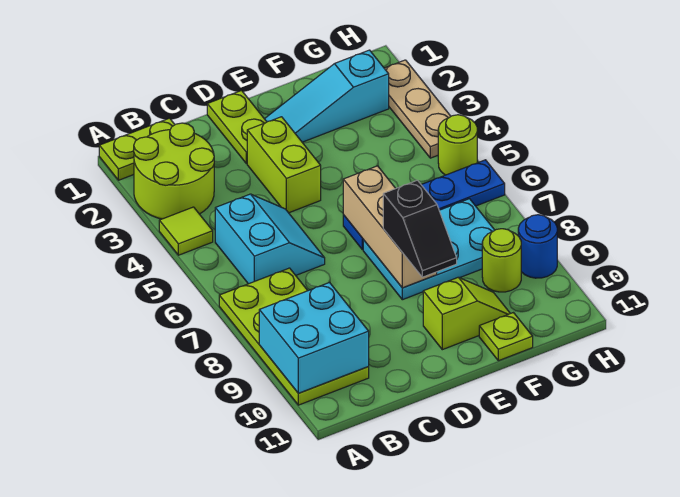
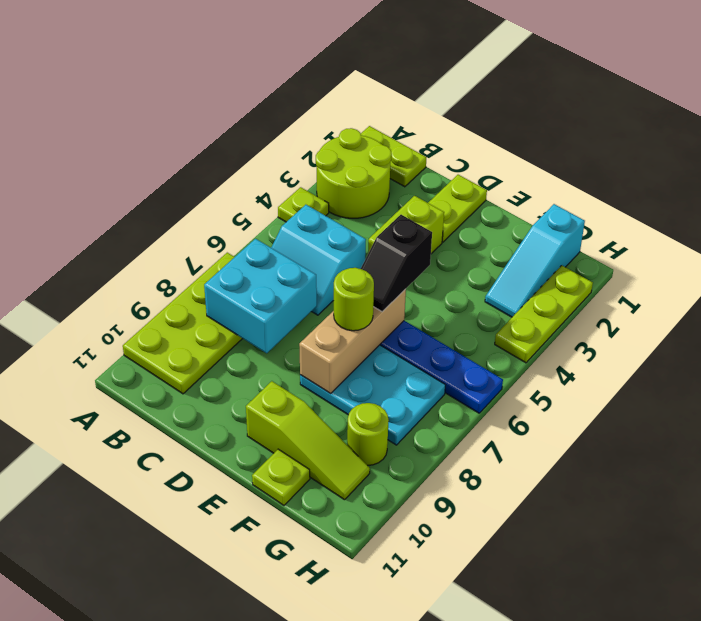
lime tile A4 level 1 -> lime plate A4 level 1
cyan brick A9:B10 level 2 -> cyan brick B7:C8 level 2
cyan slope B5:C6 level 1 top B -> cyan slope B5:C6 level 1 top 5
cyan slope E2:G2 level 1 top G -> cyan slope G1:G3 level 1 top 1
black slope E8:E9 level 3 top 8 -> black slope E5:E6 level 3 top 5
lime slope E10:F10 level 1 top E -> lime slope E10:G10 level 1 top E
tan plate H2:H4 level 1 -> lime plate H2:H4 level 1
lime round brick H5 level 1 -> lime round brick E7 level 3
blue round brick H9 level 1 -> none

